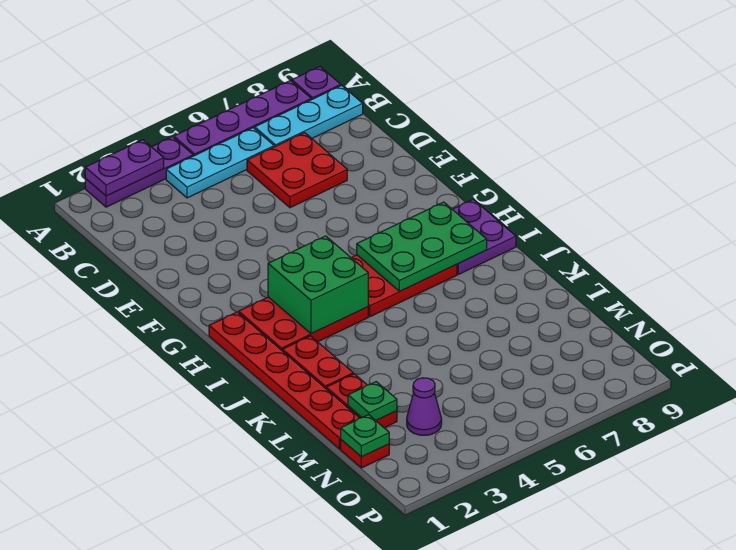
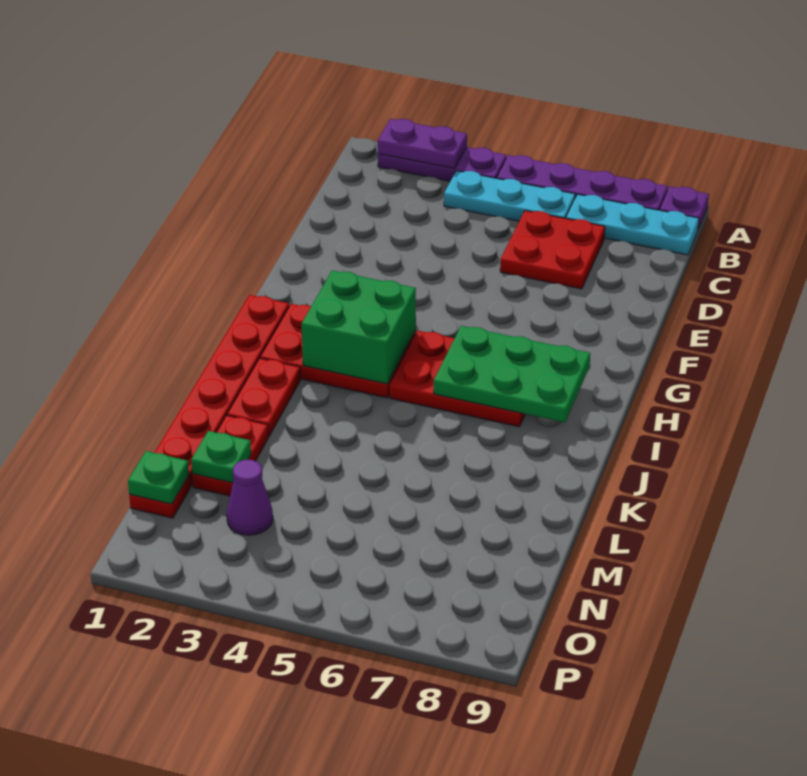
purple plate H8:I9 level 1 -> none

